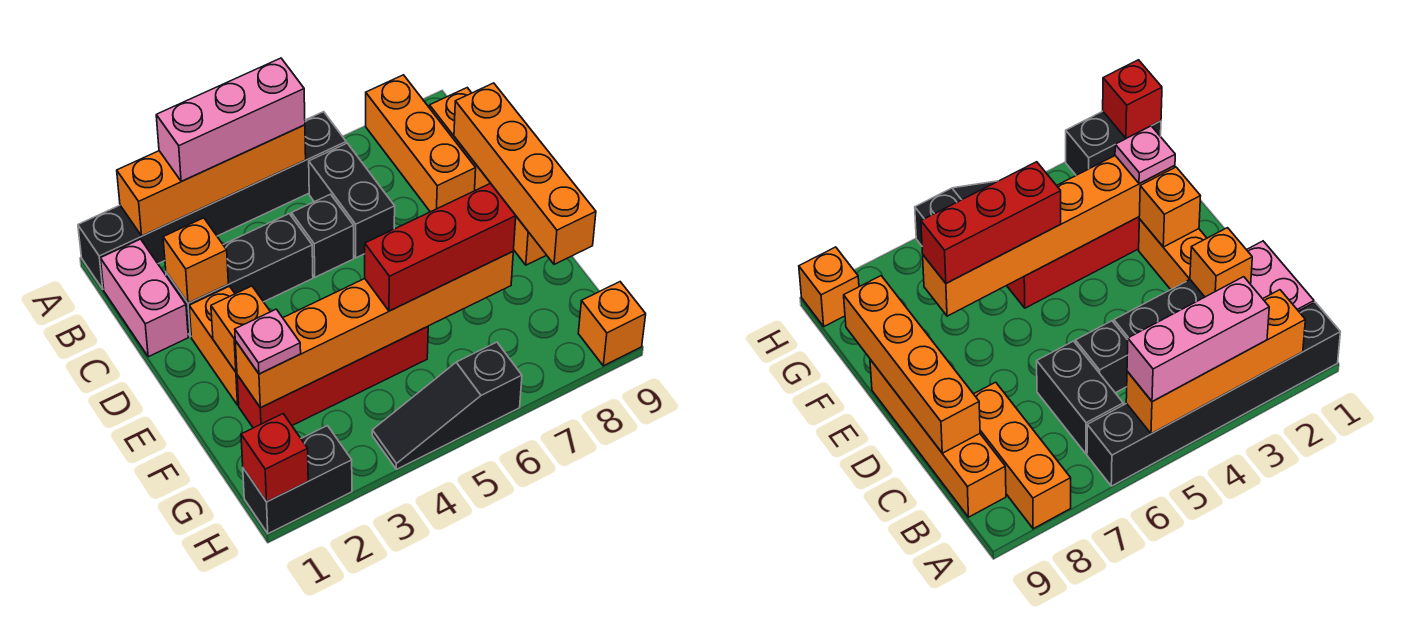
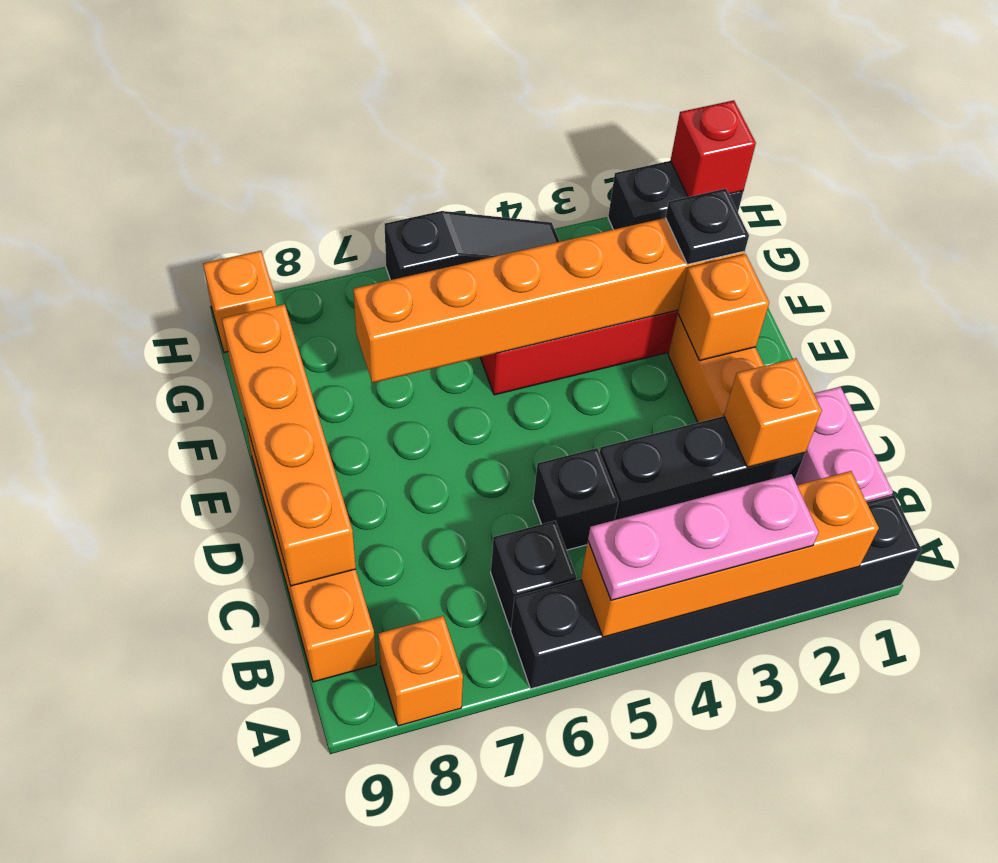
pink brick A3:A5 level 3 -> pink plate A3:A5 level 3
orange brick A8:C8 level 1 -> orange brick A8 level 1
black brick B6:C6 level 1 -> black brick B6 level 1
pink plate F2 level 3 -> black plate F2 level 3
red brick F5:F7 level 3 -> none

